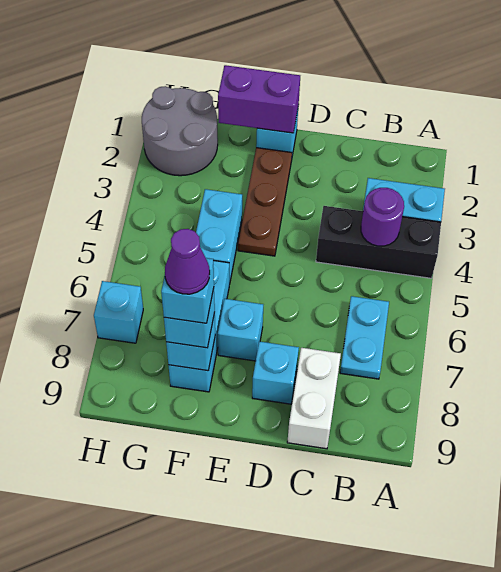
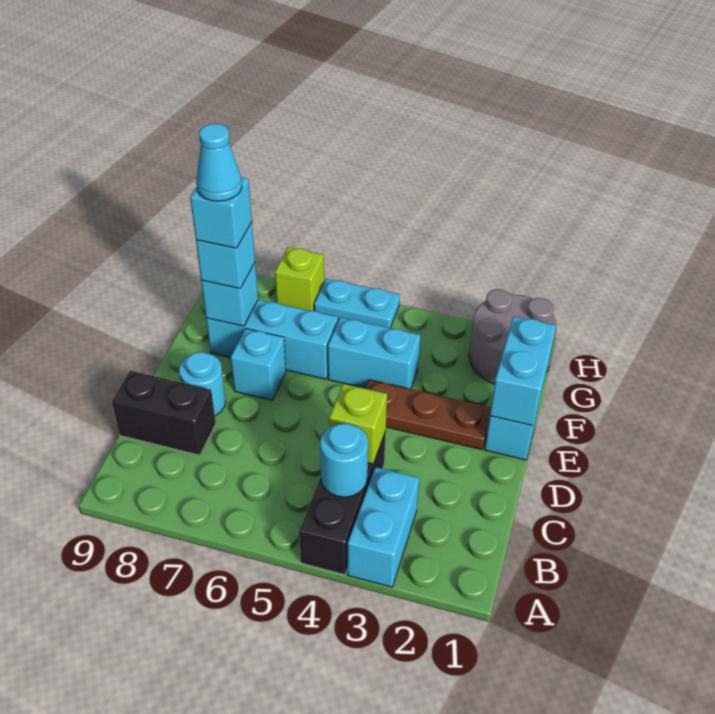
purple round brick B4 level 2 -> cyan round brick B4 level 2
cyan plate B6:B7 level 1 -> cyan plate H5:H6 level 1
none -> lime brick C4 level 2
white brick C8:C9 level 1 -> black brick C8:C9 level 1
cyan brick D8 level 1 -> cyan round brick D8 level 1
purple brick E1:F1 level 2 -> cyan brick E1:F1 level 2
purple cone F8 level 5 -> cyan cone F8 level 5
cyan brick H7 level 1 -> lime brick H7 level 1

